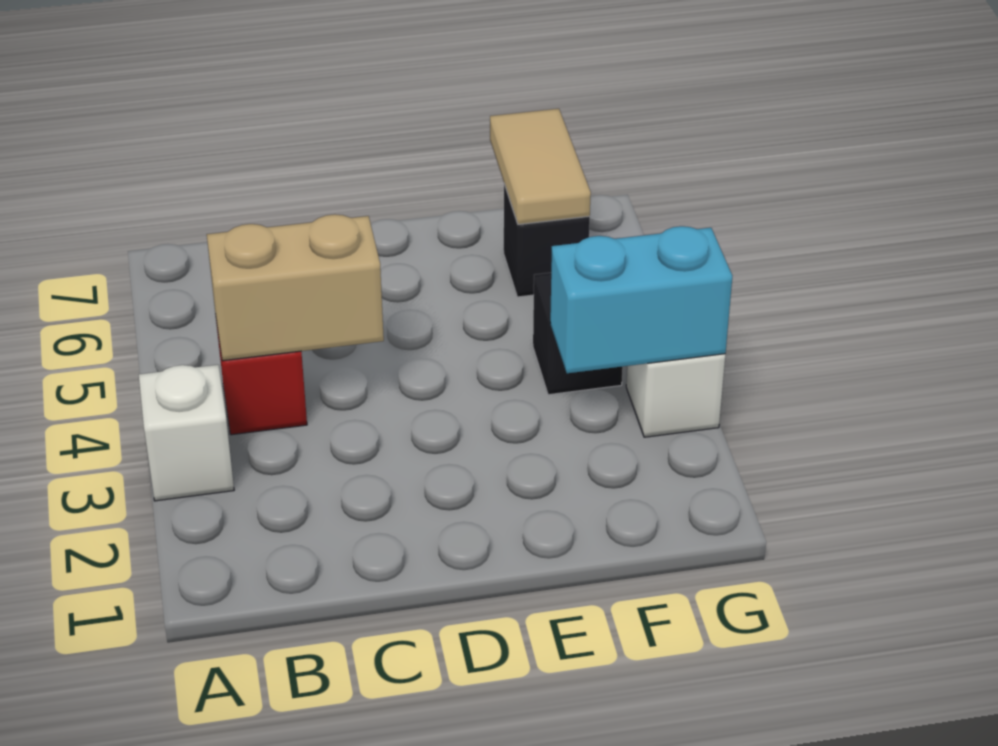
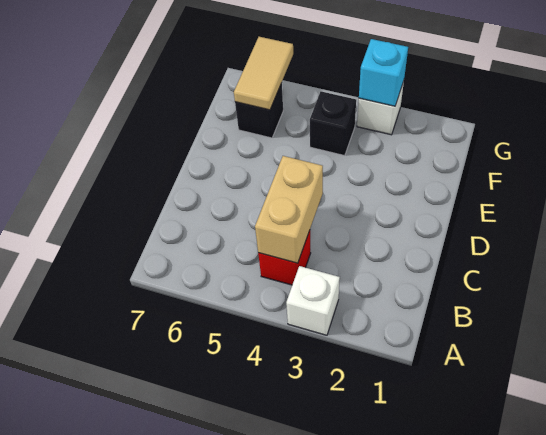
cyan brick F3:G3 level 2 -> cyan brick G3 level 2
tan tile F6:F7 level 2 -> tan tile F6:G6 level 2

